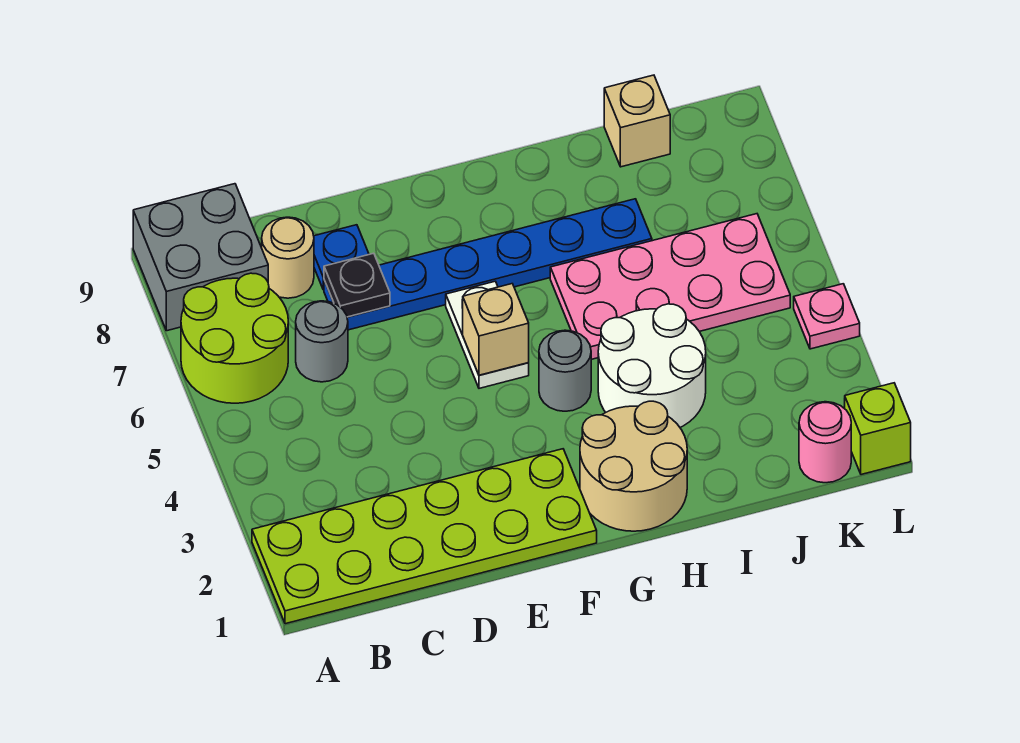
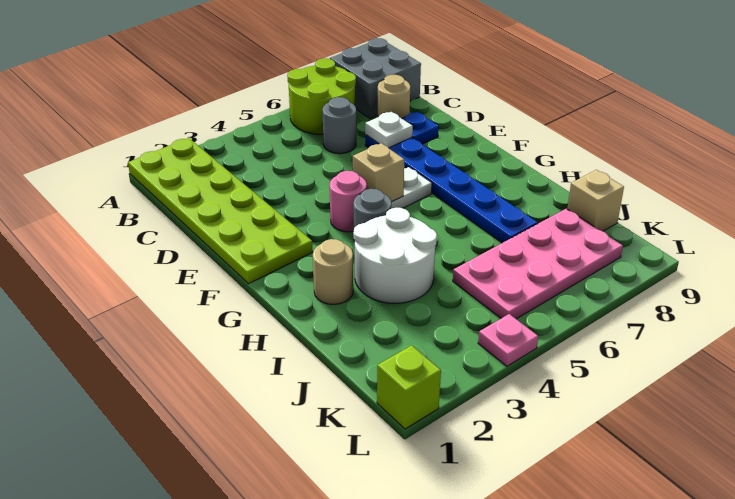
black plate D7 level 2 -> white plate D7 level 2
tan round brick G1:H2 level 1 -> tan round brick H2 level 1
pink plate H5:K6 level 1 -> pink plate J5:K8 level 1
pink round brick K1 level 1 -> pink round brick F4 level 1

